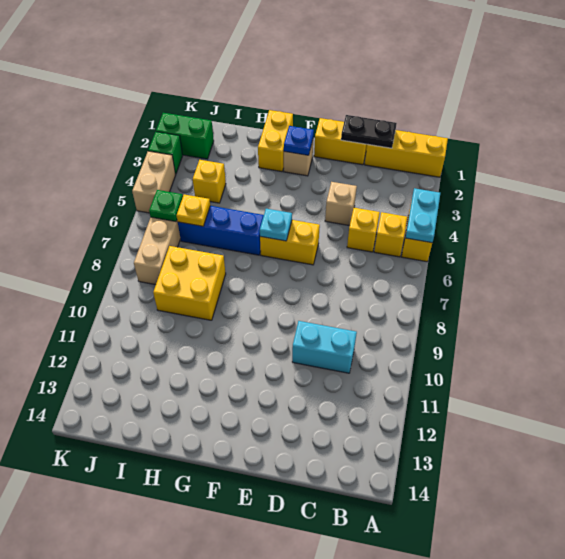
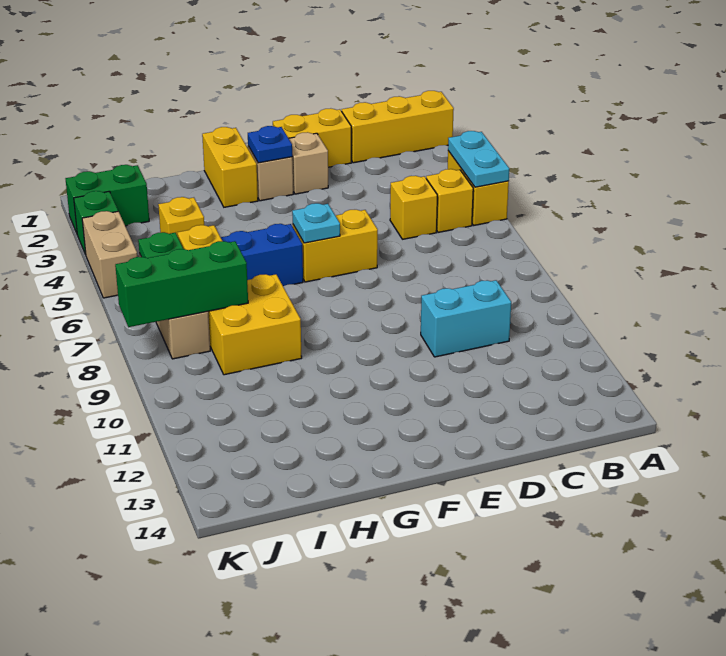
black plate C1:D1 level 2 -> none
tan brick D4 level 1 -> tan brick E2 level 1
none -> green brick I8:K8 level 2

